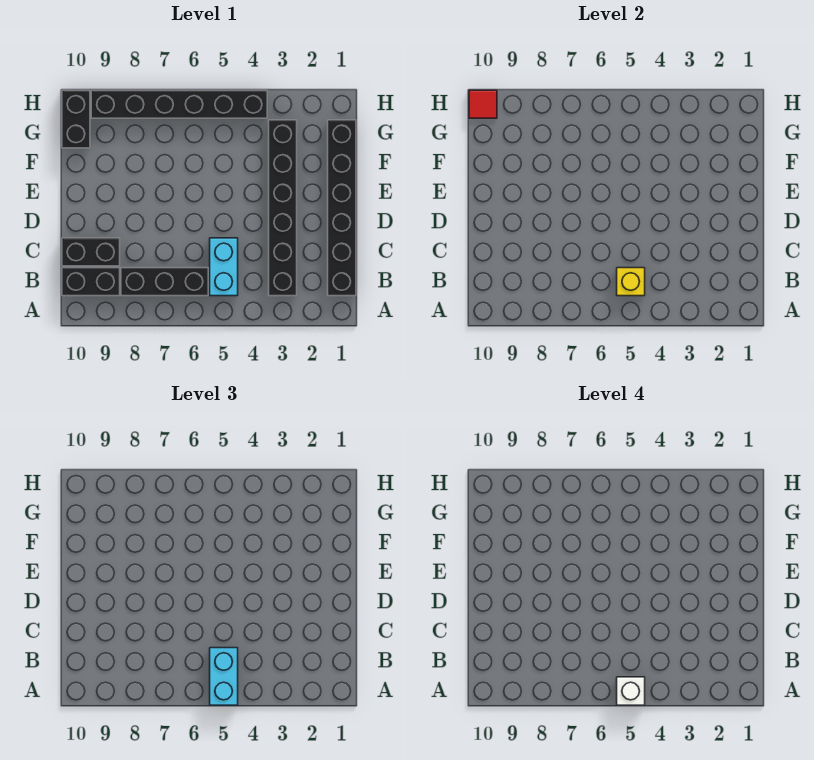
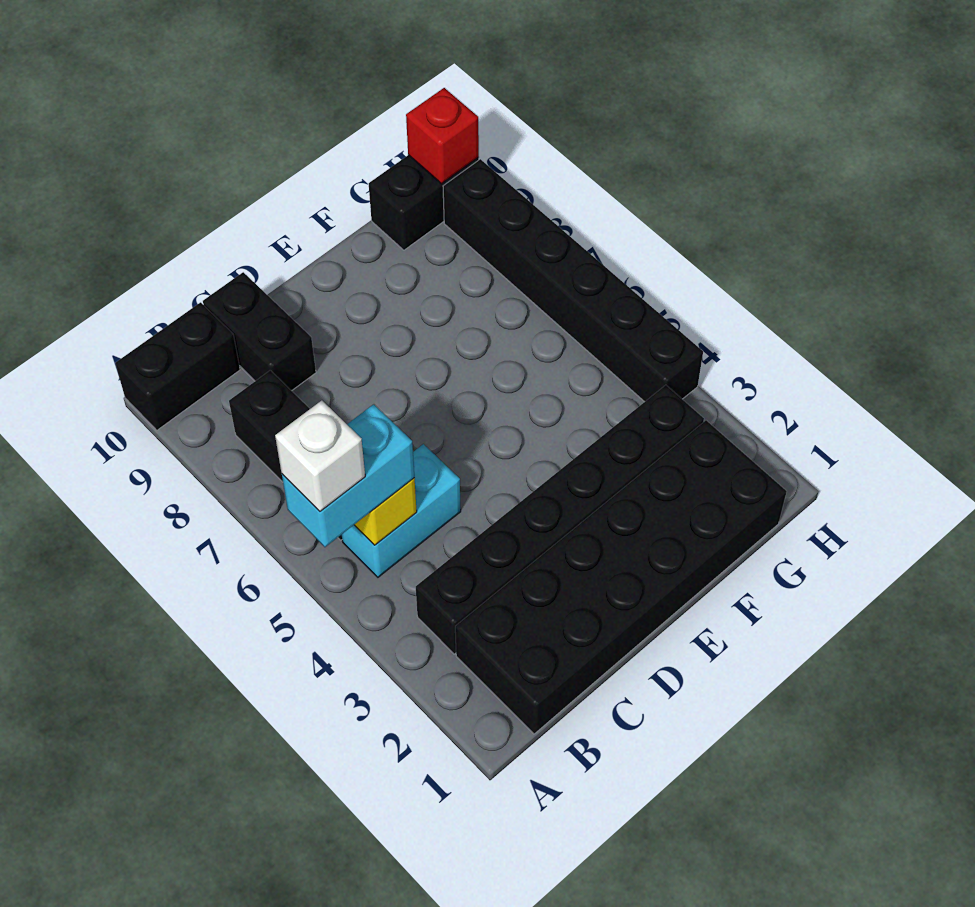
black brick B1:G1 level 1 -> black brick B1:G2 level 1
black brick B9:B10 level 1 -> black brick A10:B10 level 1
red tile H10 level 2 -> red brick H10 level 2

